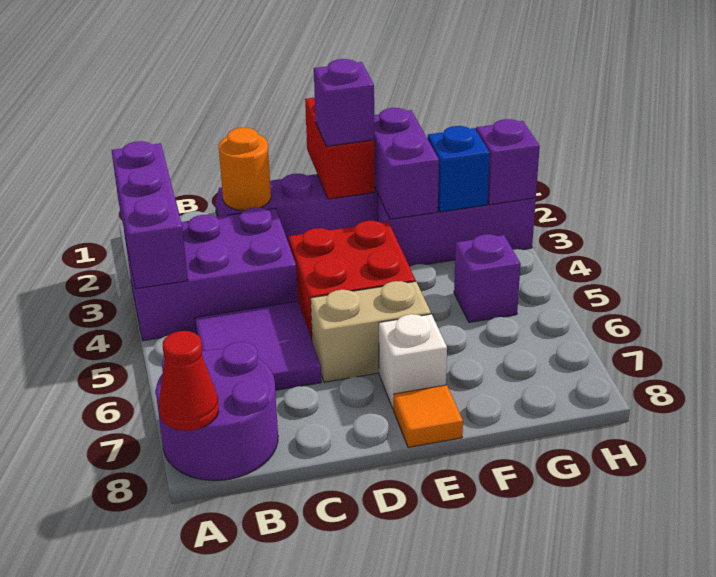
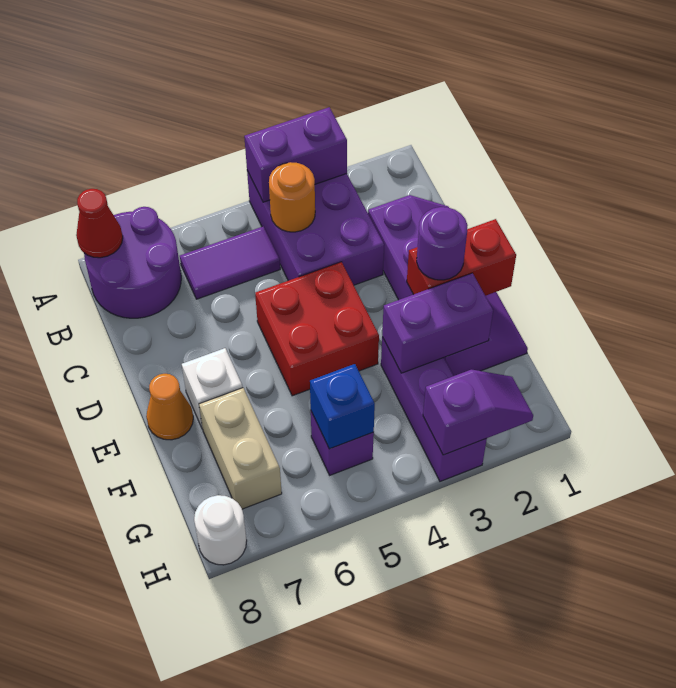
purple brick A2:A4 level 2 -> purple brick A3:A4 level 2
purple tile B5:C6 level 1 -> purple tile B5:B6 level 1
orange round brick C2 level 2 -> orange round brick B4 level 2
tan brick D6:E6 level 1 -> tan brick F7:G7 level 1
purple brick E2 level 3 -> purple round brick E2 level 3
orange tile E8 level 1 -> orange cone E8 level 1
blue brick G3 level 2 -> blue brick G5 level 2
none -> white round brick H8 level 1

